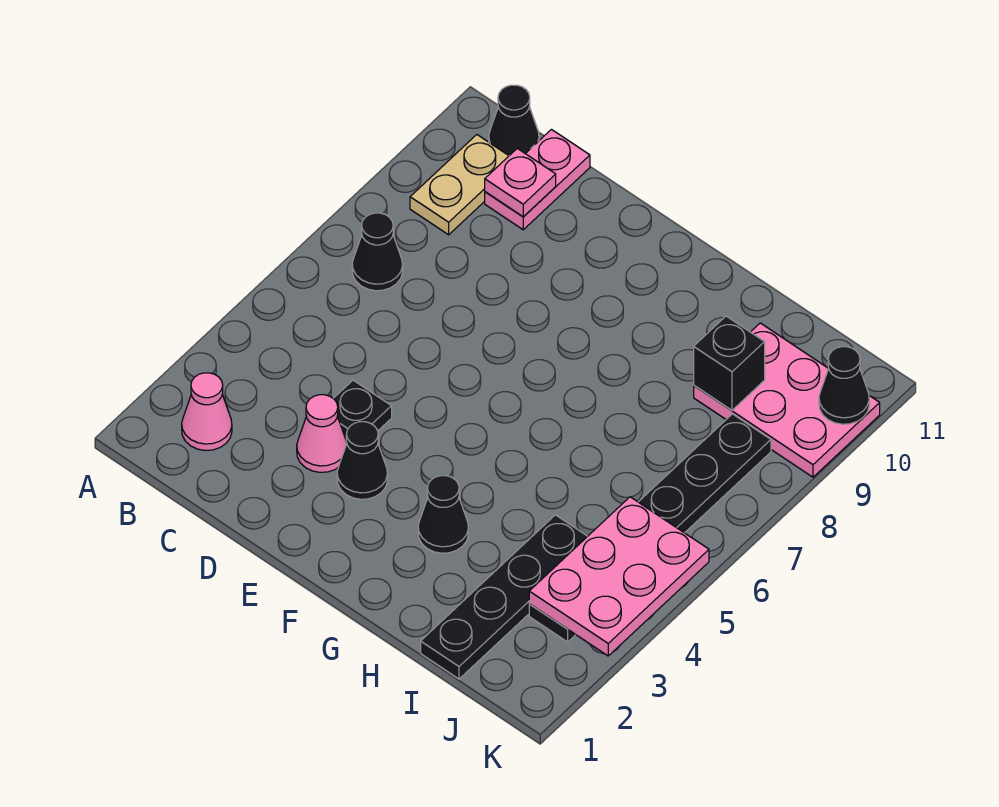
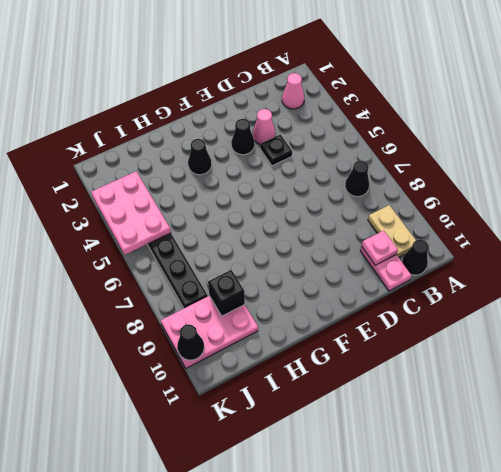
black plate I1:I4 level 1 -> none

